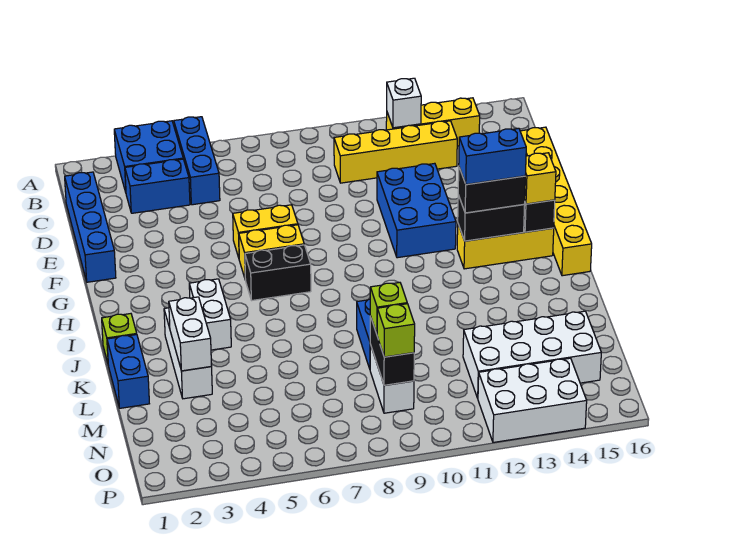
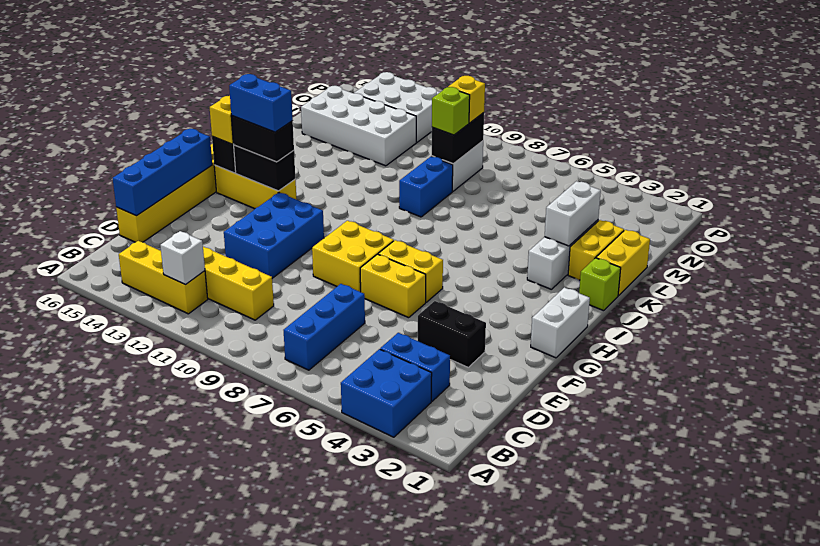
blue brick A5:C5 level 1 -> blue brick B7:D7 level 1
blue brick C1:F1 level 1 -> blue brick D16:G16 level 2
none -> yellow brick F8:G9 level 1
black brick H6:H7 level 1 -> black brick E3:E4 level 1
white brick I4:J4 level 1 -> white brick G1:H1 level 1
blue brick K1:L1 level 1 -> yellow brick K1:L1 level 1
none -> yellow brick K2:L2 level 1
lime brick N9 level 3 -> yellow brick N9 level 3

